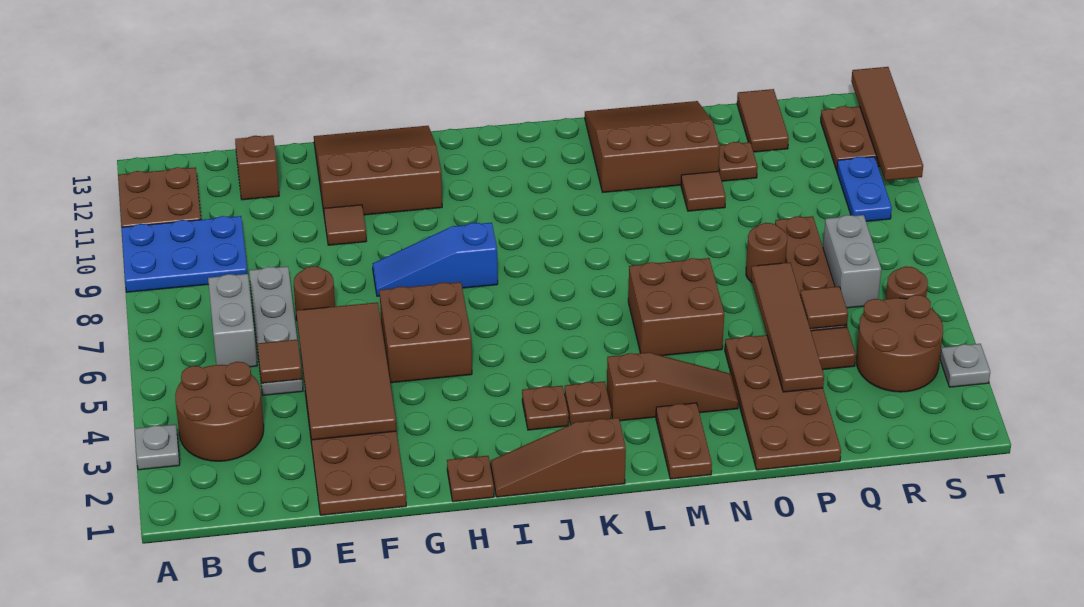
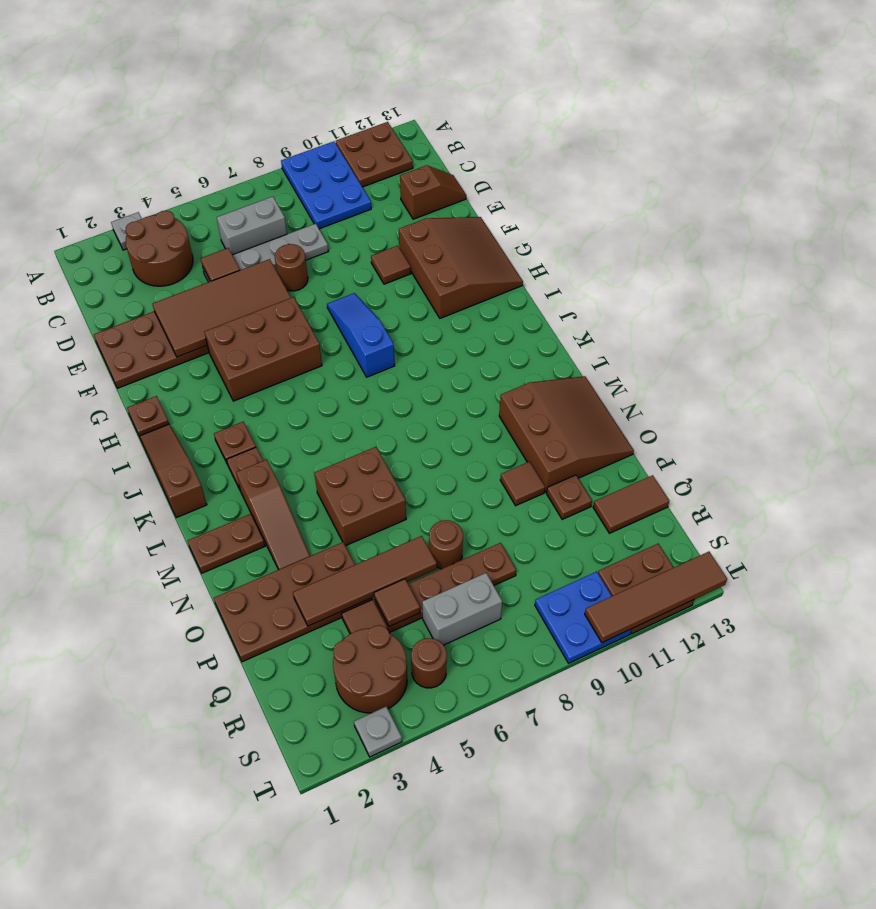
brown brick G5:H6 level 1 -> brown brick G4:H6 level 1
blue plate S9:S10 level 1 -> blue plate S9:T10 level 1

